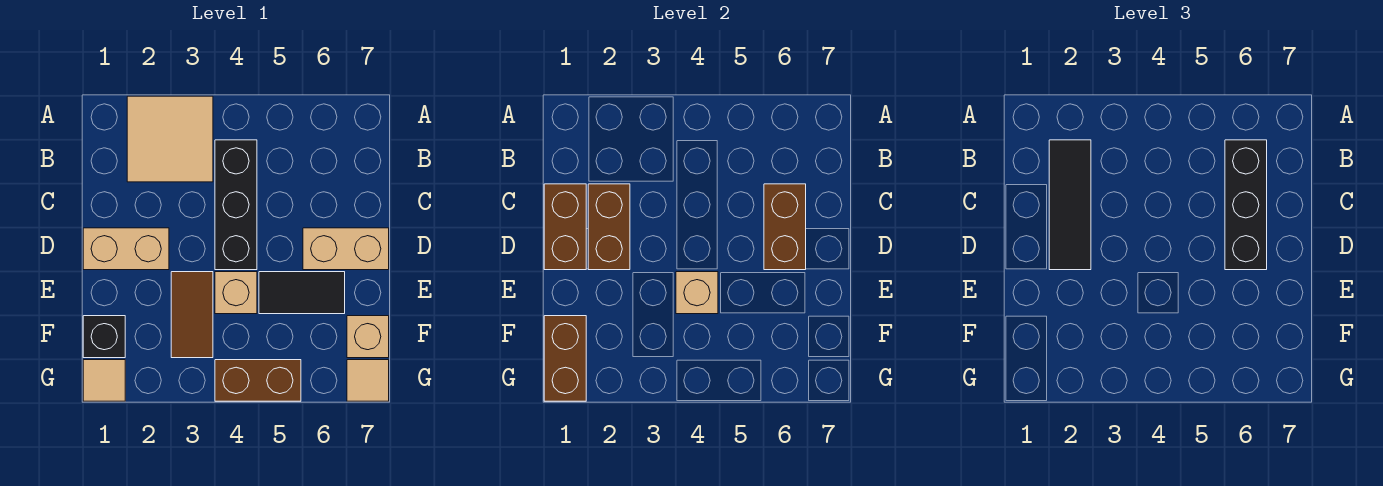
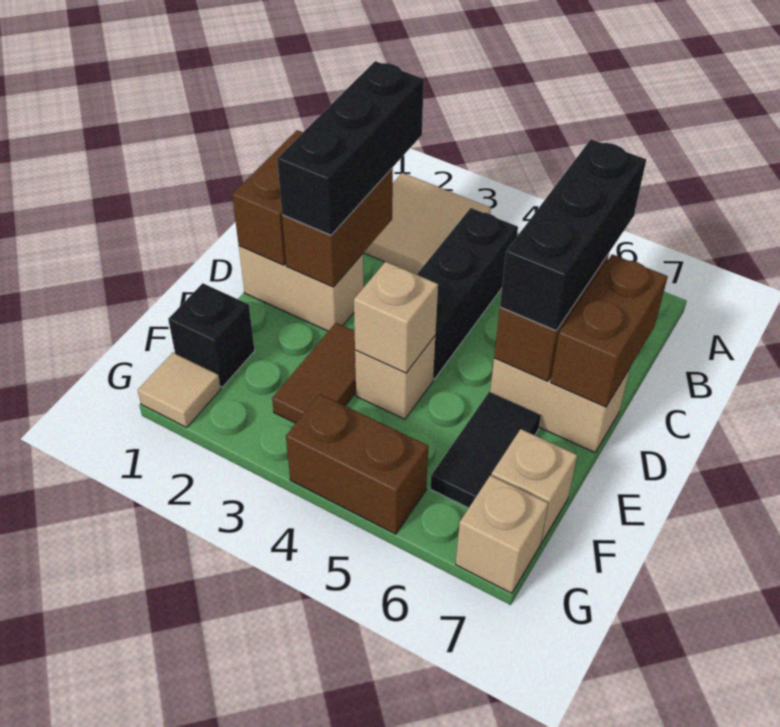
black tile B2:D2 level 3 -> black brick B2:D2 level 3
black tile E5:E6 level 1 -> black tile E6:F6 level 1
brown brick F1:G1 level 2 -> brown brick C7:D7 level 2
tan tile G7 level 1 -> tan brick G7 level 1

